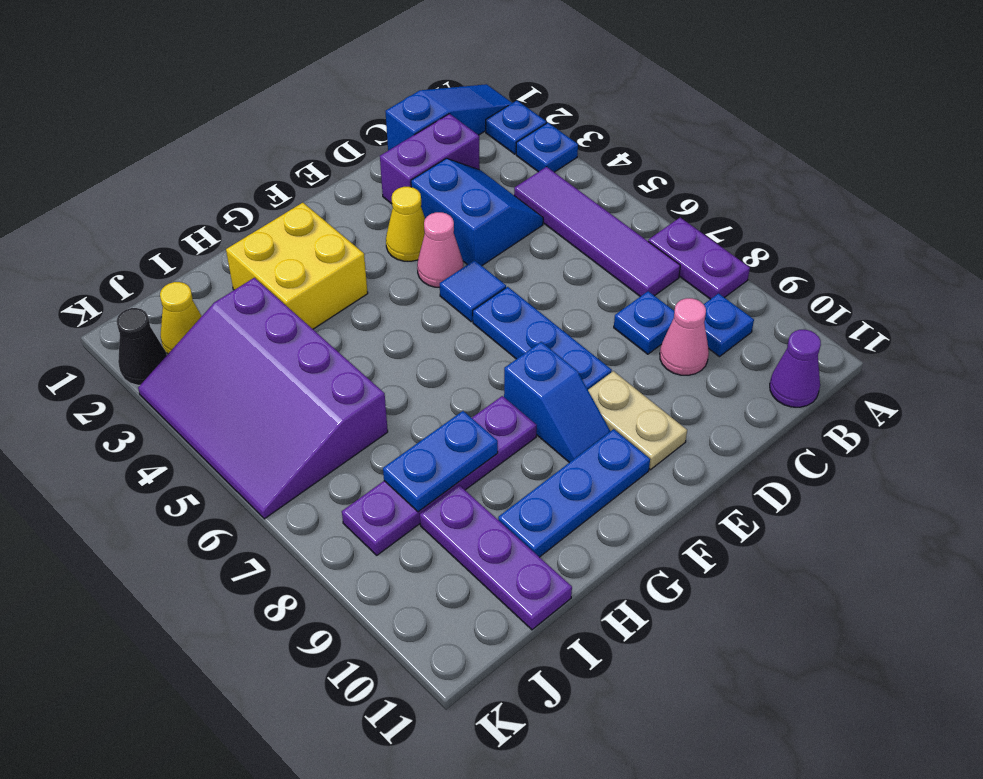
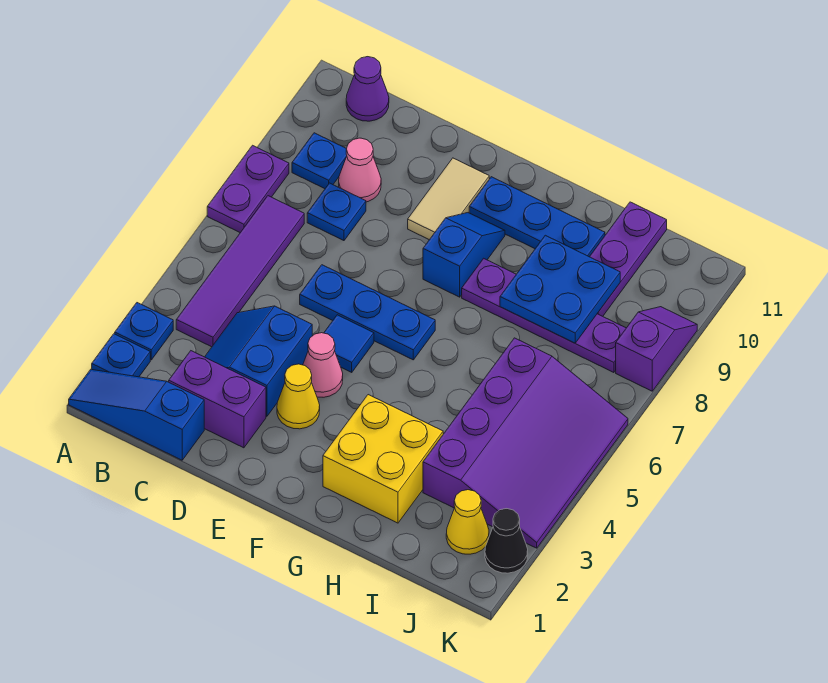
blue plate E6:E8 level 1 -> blue plate D6:F6 level 1
tan plate E9:E10 level 1 -> tan tile E9:E10 level 1
blue plate H8:I8 level 2 -> blue plate H8:I9 level 2
none -> purple slope K8:K9 level 1 top 8

